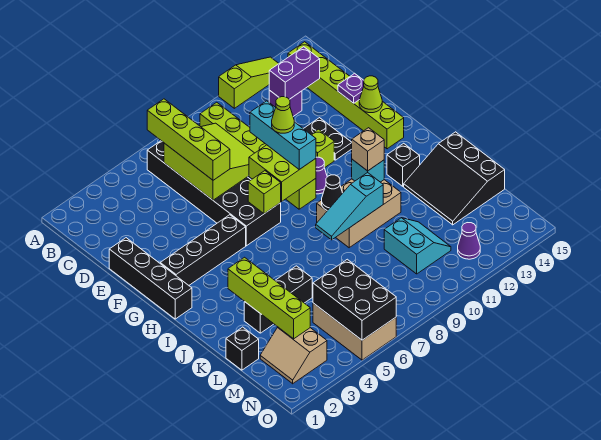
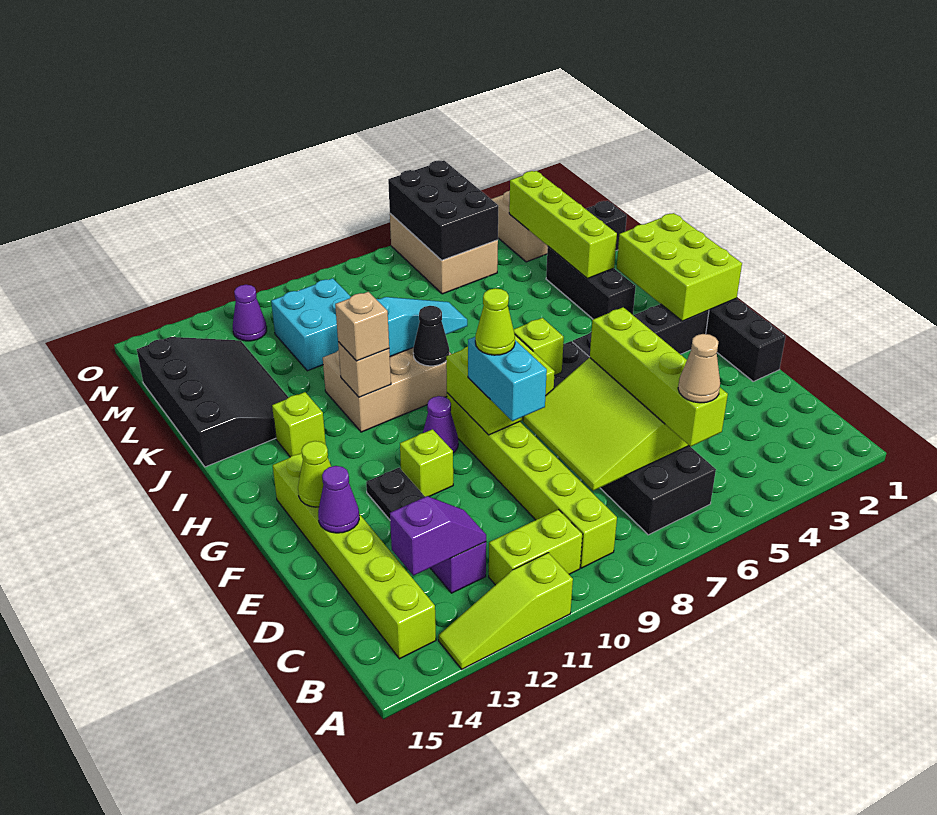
none -> tan cone B6 level 4
none -> lime brick B10:B11 level 1
purple brick C12:C13 level 2 -> purple slope C12:C13 level 2 top 13
cyan brick E9:G9 level 3 -> cyan brick E9:F9 level 3
purple plate E14 level 2 -> purple cone E14 level 2
none -> lime brick G1:I2 level 2
cyan brick I11 level 2 -> tan brick I11 level 2
black brick I13 level 1 -> lime brick I13 level 1
black slope J13:L15 level 1 top 15 -> black slope J13:M15 level 1 top 15
black brick K3:K5 level 1 -> black brick I3:K3 level 1
cyan slope L10:M11 level 1 top 10 -> cyan brick L10:M11 level 1

